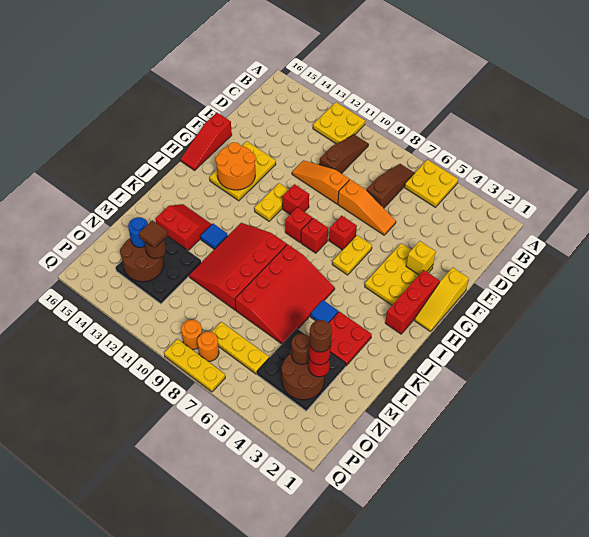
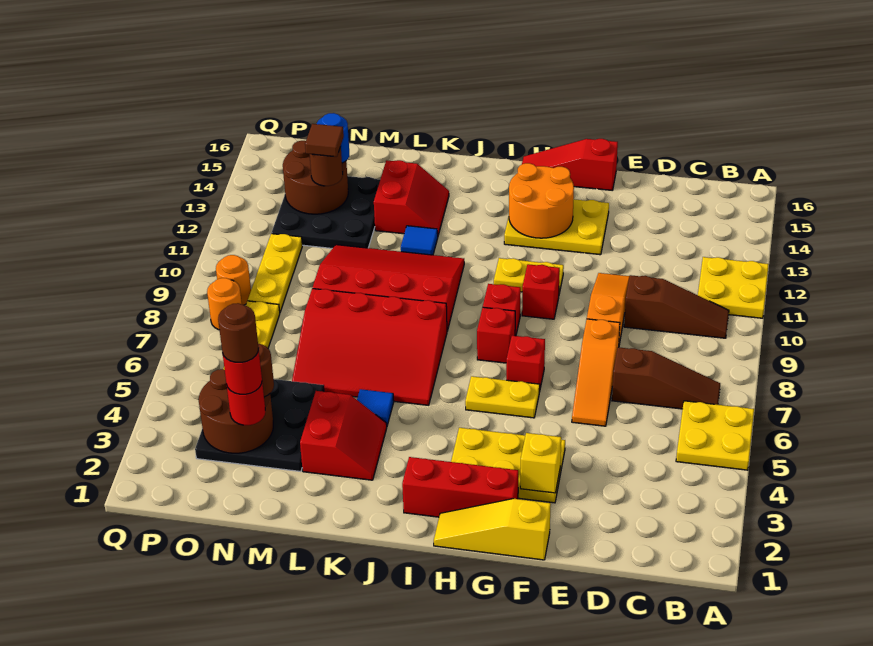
red plate K3:L4 level 1 -> red slope K3:L4 level 1 top L
yellow plate Q7:Q9 level 1 -> yellow plate O9:O11 level 1

